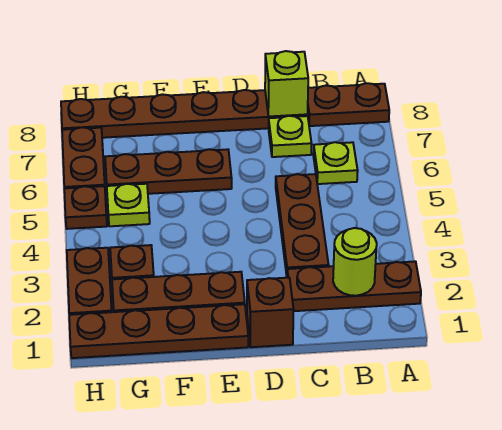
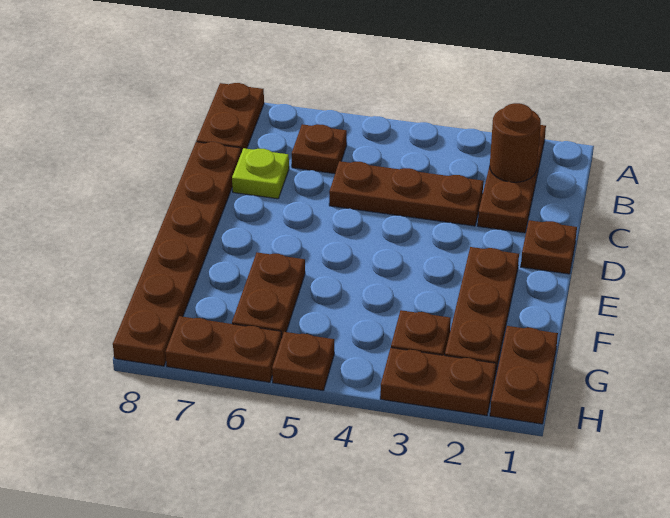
lime round brick B2 level 2 -> brown round brick B2 level 2
lime plate B6 level 1 -> brown plate B6 level 1
lime brick C8 level 2 -> none
brown brick D1 level 1 -> brown plate D1 level 1
brown plate E1:H1 level 1 -> brown plate G1:H1 level 1
brown plate E6:G6 level 1 -> brown plate F6:G6 level 1
lime plate G5 level 1 -> none

